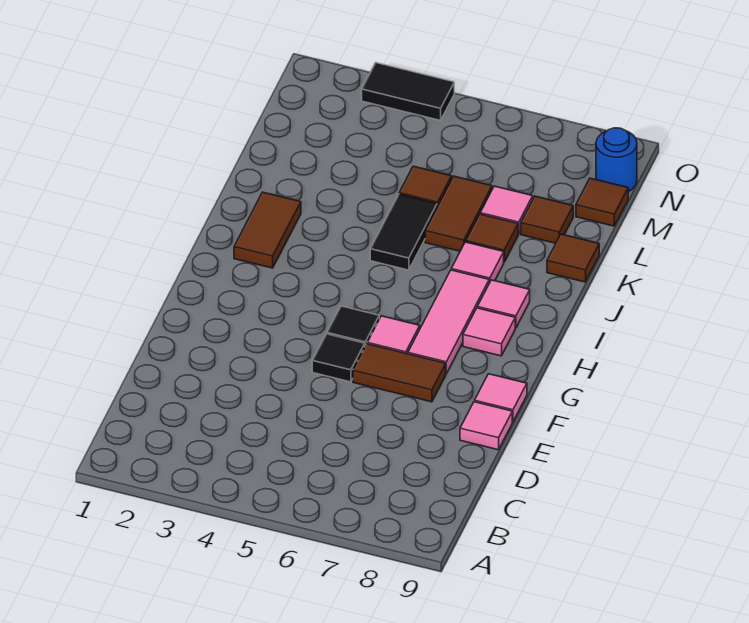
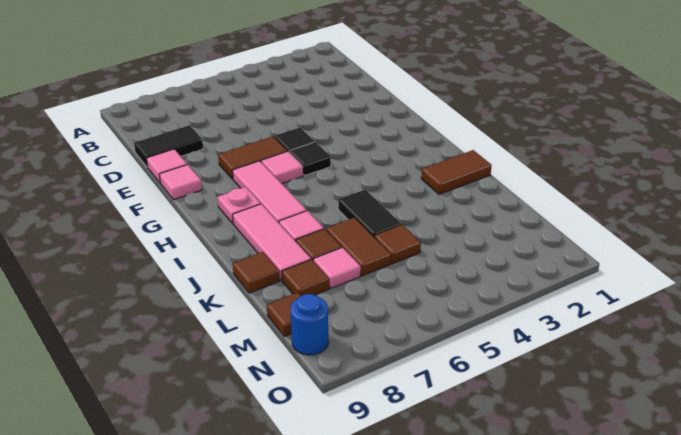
pink tile H8 level 1 -> pink plate H8 level 1
brown tile I2:J2 level 1 -> brown tile J1:J2 level 1
pink tile I8 level 1 -> pink tile I8:K8 level 1
black tile O3:O4 level 1 -> black tile D8:D9 level 1

